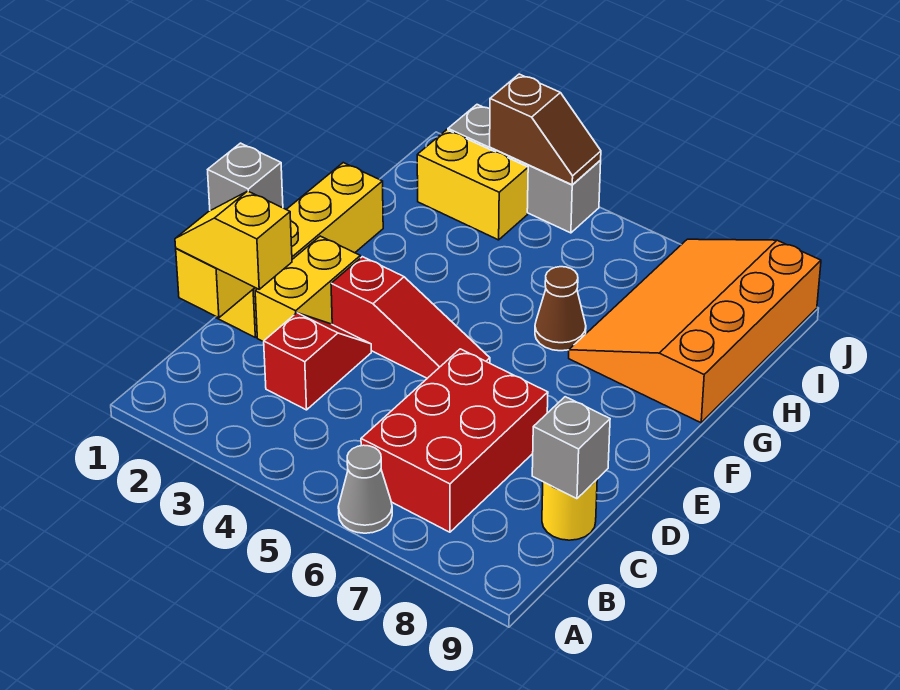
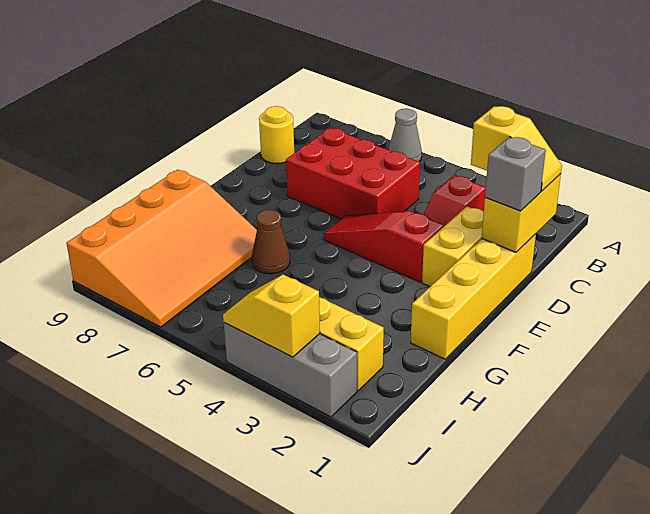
red brick B6:D7 level 1 -> red brick C5:D7 level 1
grey brick C9 level 2 -> none
brown slope J3:J4 level 2 top 3 -> yellow slope J3:J4 level 2 top 3

